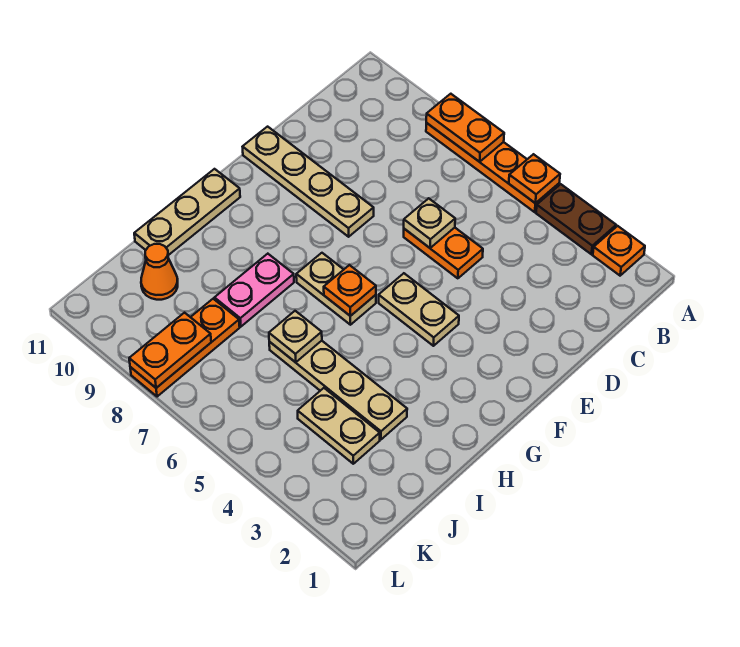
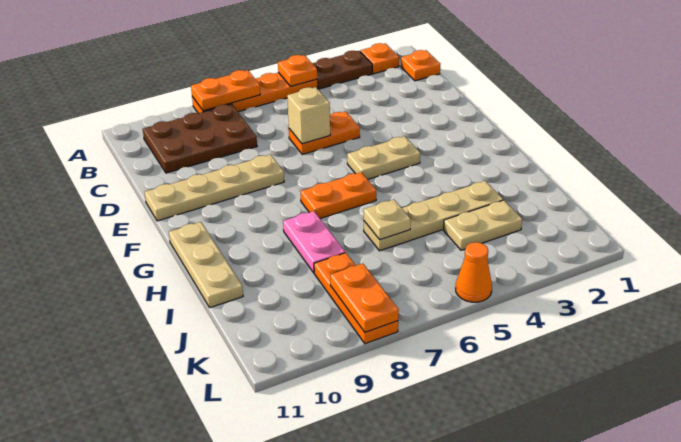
none -> brown plate B8:C10 level 1
tan plate D6 level 2 -> tan brick D6 level 2
tan plate G6:G7 level 1 -> orange plate G6:G7 level 1
orange plate G6 level 2 -> orange plate B1 level 1
orange cone J10 level 1 -> orange cone L5 level 1

